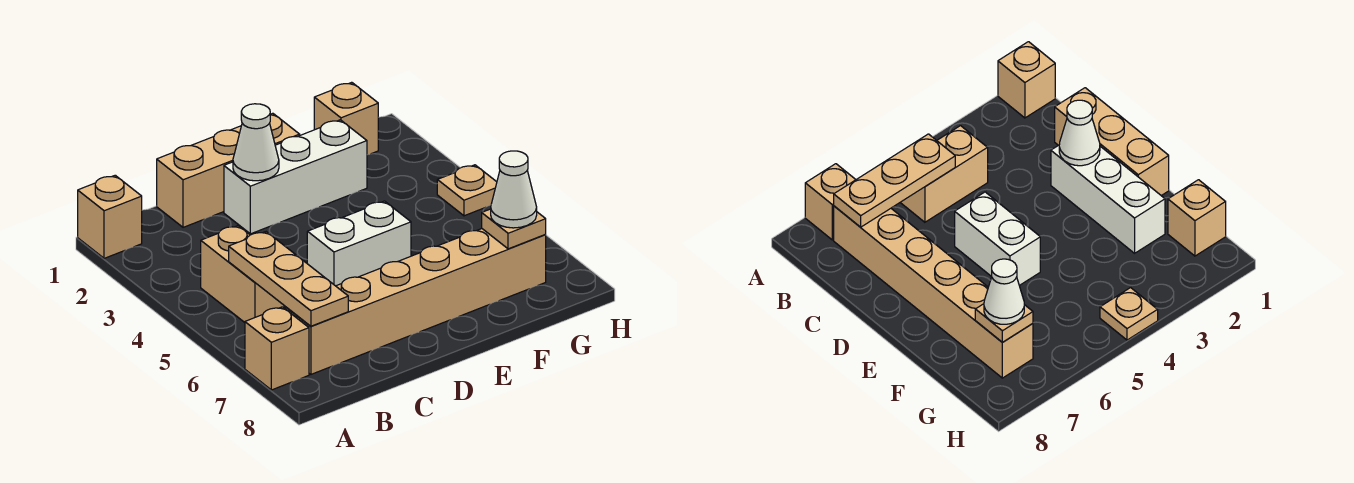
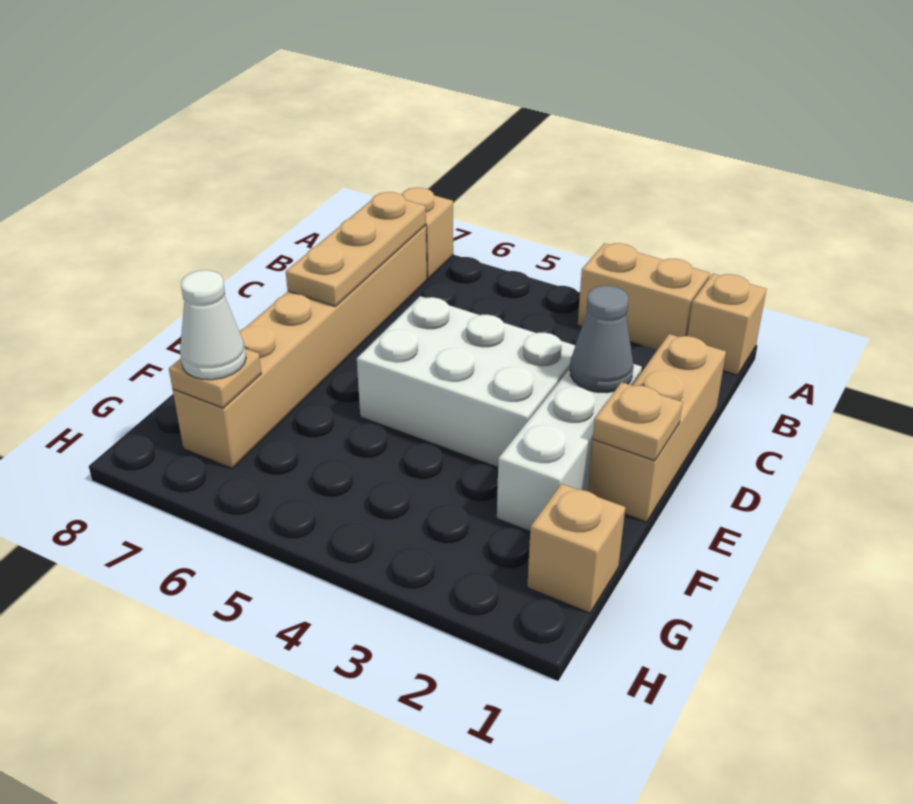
tan brick B4:B5 level 1 -> tan brick A2:A3 level 1
tan plate B5:B7 level 2 -> tan plate B7:D7 level 2
white cone D2 level 2 -> grey cone D2 level 2
white brick D5:E5 level 1 -> white brick D3:E5 level 1
tan plate H4 level 1 -> tan plate E1 level 2

